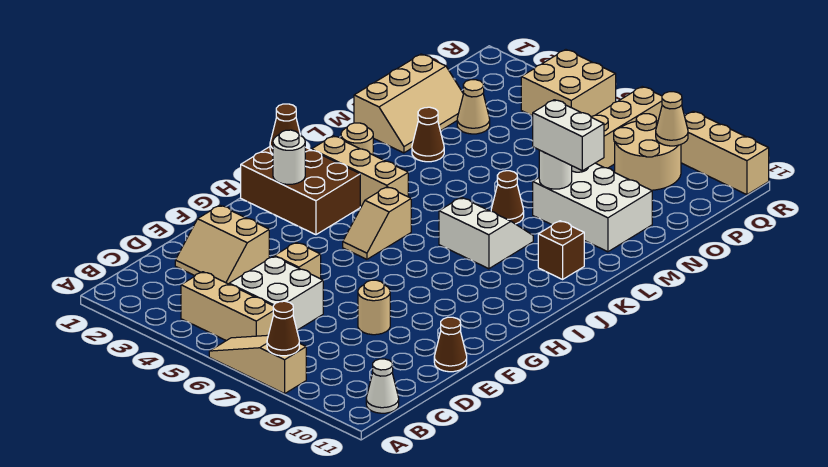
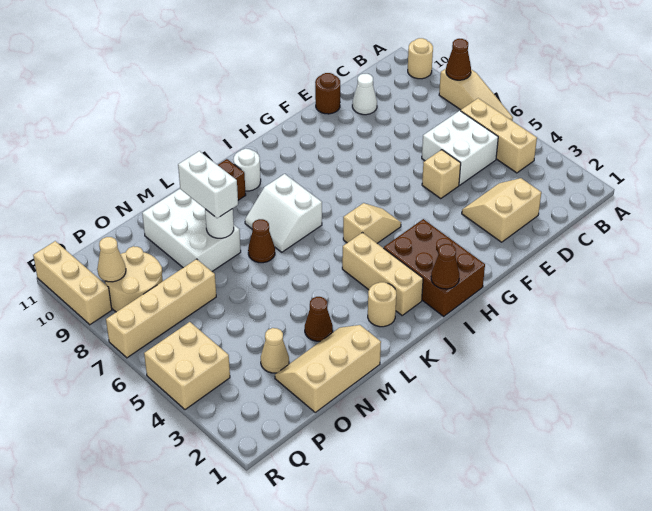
white cone B11 level 1 -> white cone D10 level 1
tan slope D2:E3 level 1 top E -> tan slope D2:E3 level 1 top 2
tan round brick E8 level 1 -> tan round brick A10 level 1
brown cone E11 level 1 -> brown round brick E11 level 1
white round brick H2 level 2 -> white round brick J10 level 1

